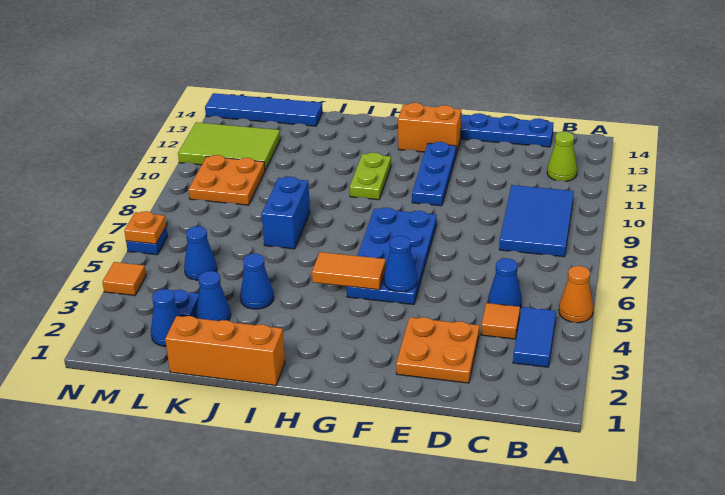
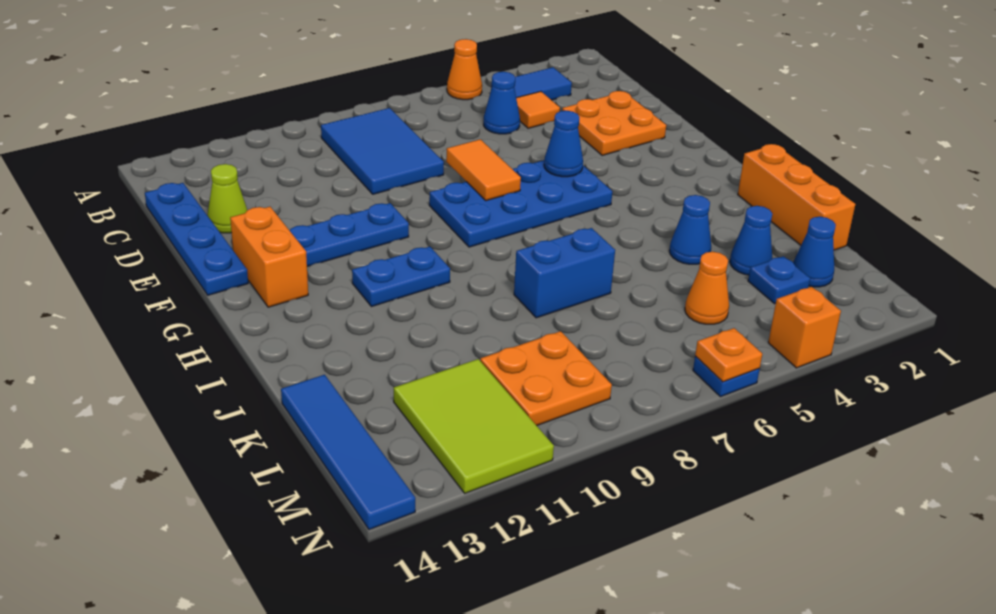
blue tile B8:C10 level 1 -> blue tile B8:D9 level 1
lime cone B12 level 1 -> lime cone D13 level 1
orange tile G5:H5 level 2 -> orange tile E7:F7 level 2
lime plate H10:H11 level 1 -> blue plate H10:H11 level 1
blue cone L5 level 1 -> orange cone L5 level 1
orange tile N4 level 1 -> orange brick N4 level 1

